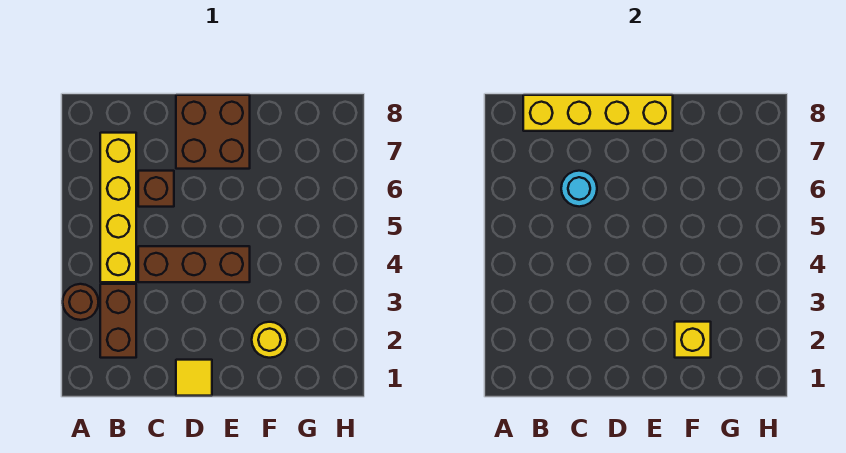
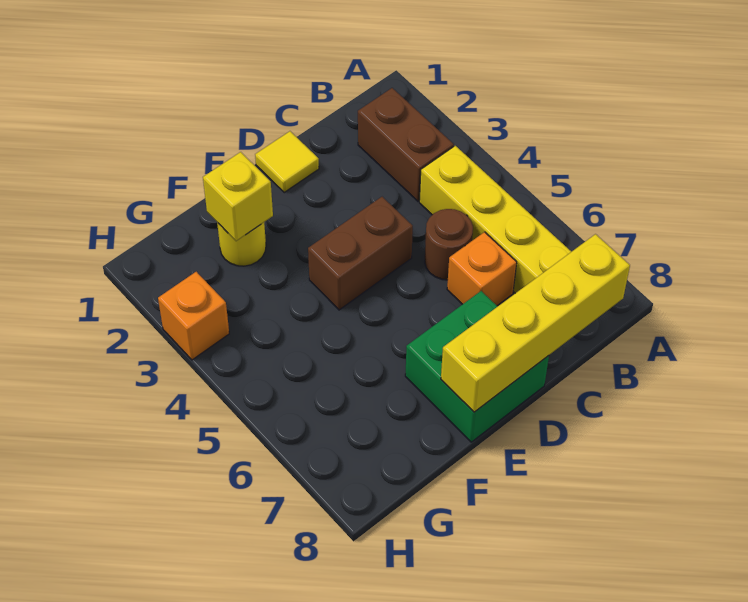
brown round brick A3 level 1 -> brown round brick C5 level 1
brown brick C4:E4 level 1 -> brown brick D4:E4 level 1
brown brick C6 level 1 -> orange brick C6 level 1
cyan round brick C6 level 2 -> none
brown brick D7:E8 level 1 -> green brick D7:E8 level 1
none -> orange brick H3 level 1

